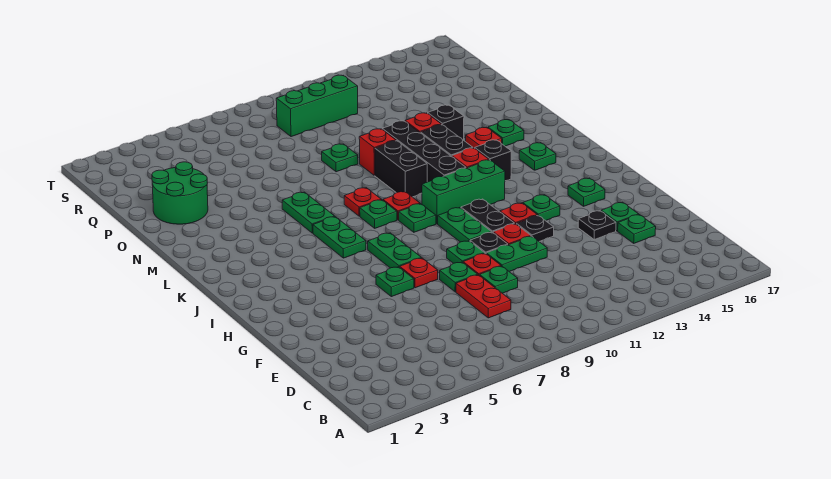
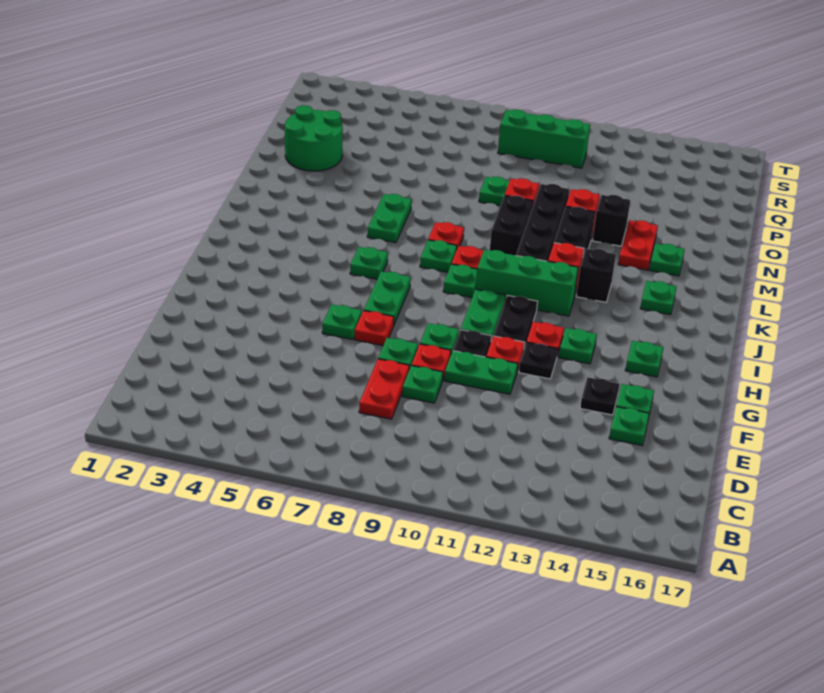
green plate J6:K6 level 1 -> green plate J6 level 1
red plate M14 level 1 -> red plate M14:N14 level 1

